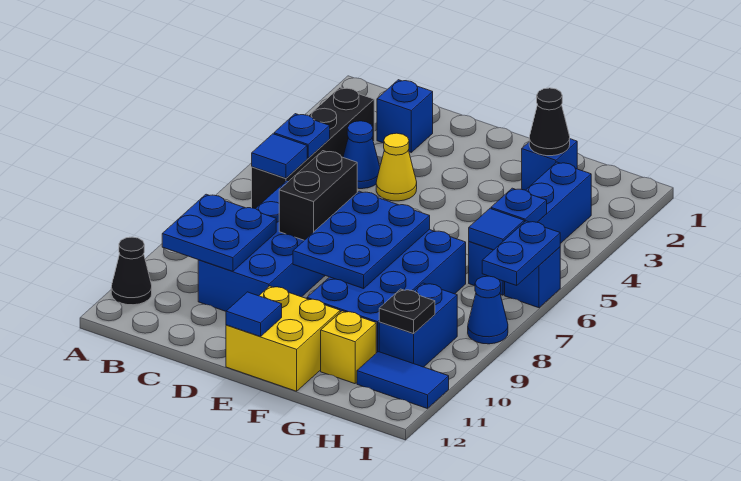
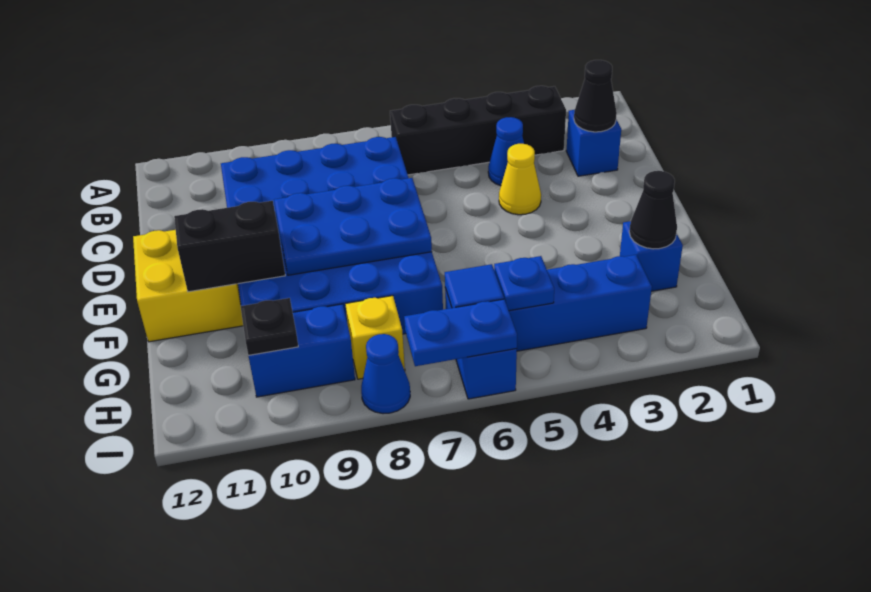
black cone A11 level 1 -> black cone C2 level 2
blue plate B5 level 2 -> none
blue tile B6 level 2 -> none
blue plate B9:C10 level 2 -> none
black brick D7:D8 level 2 -> black brick F10:F11 level 2
blue tile E12 level 2 -> none
yellow brick G11 level 1 -> yellow brick H8 level 1
blue tile H11:I11 level 1 -> none

